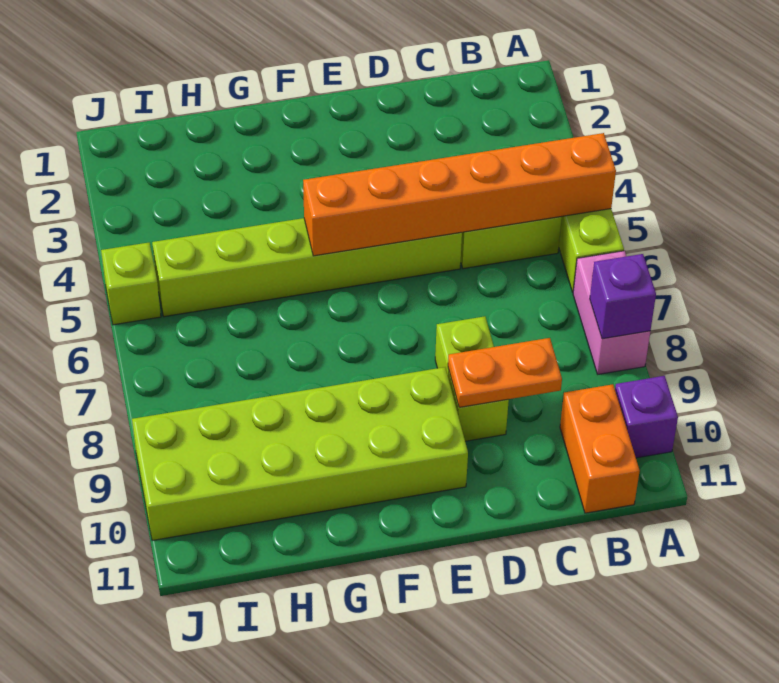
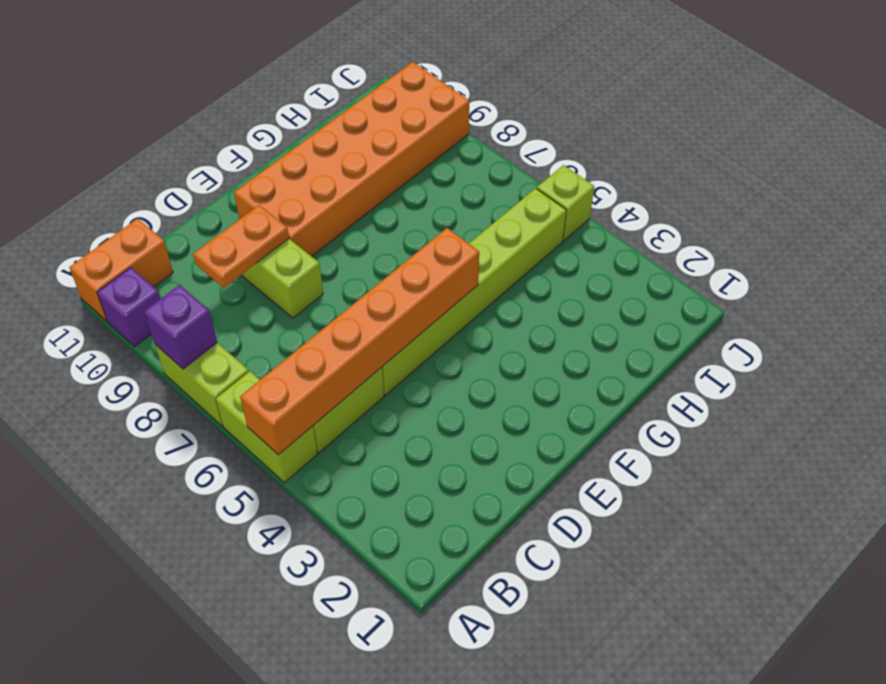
pink brick A7:A8 level 1 -> lime brick A7:A8 level 1
orange brick B10:B11 level 1 -> orange brick A11:B11 level 1
lime brick E9:J10 level 1 -> orange brick E9:J10 level 1

